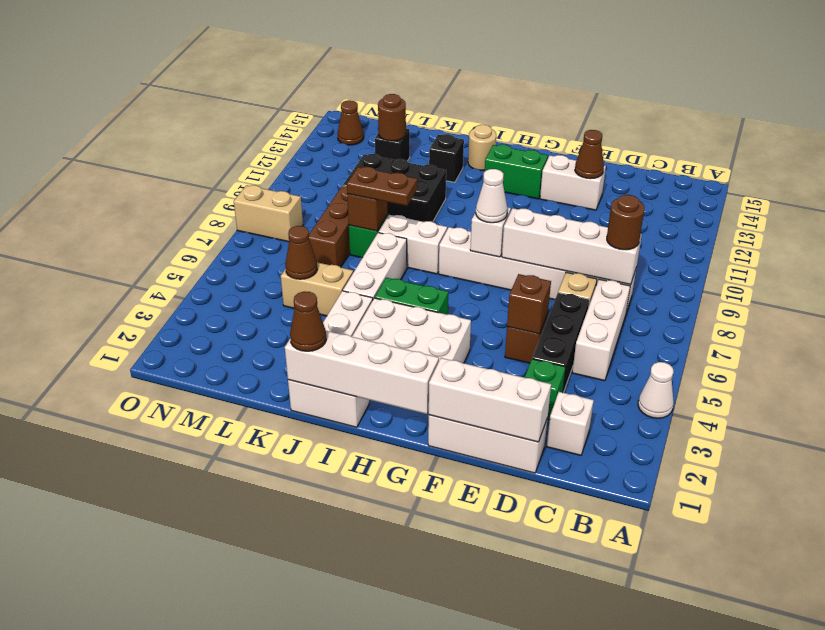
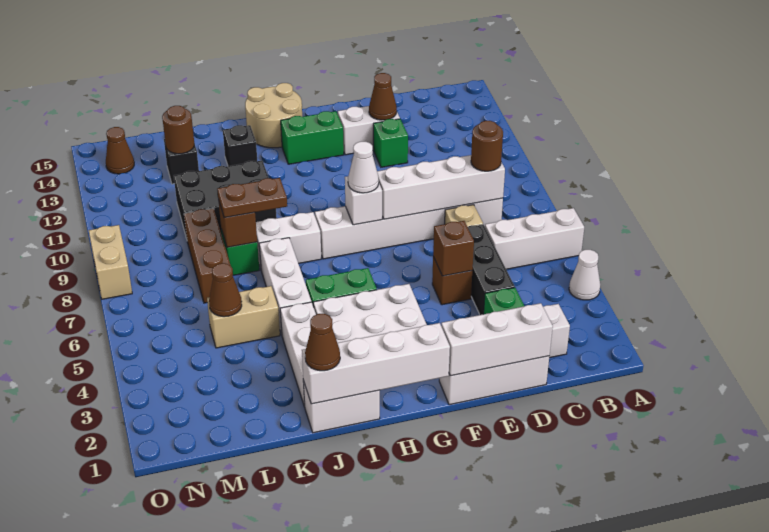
white brick C5:C7 level 1 -> white brick A6:C6 level 1
none -> green brick E12 level 1
tan round brick I14 level 1 -> tan round brick H14:I15 level 1
tan brick N8:O8 level 1 -> tan brick O8:O9 level 1

